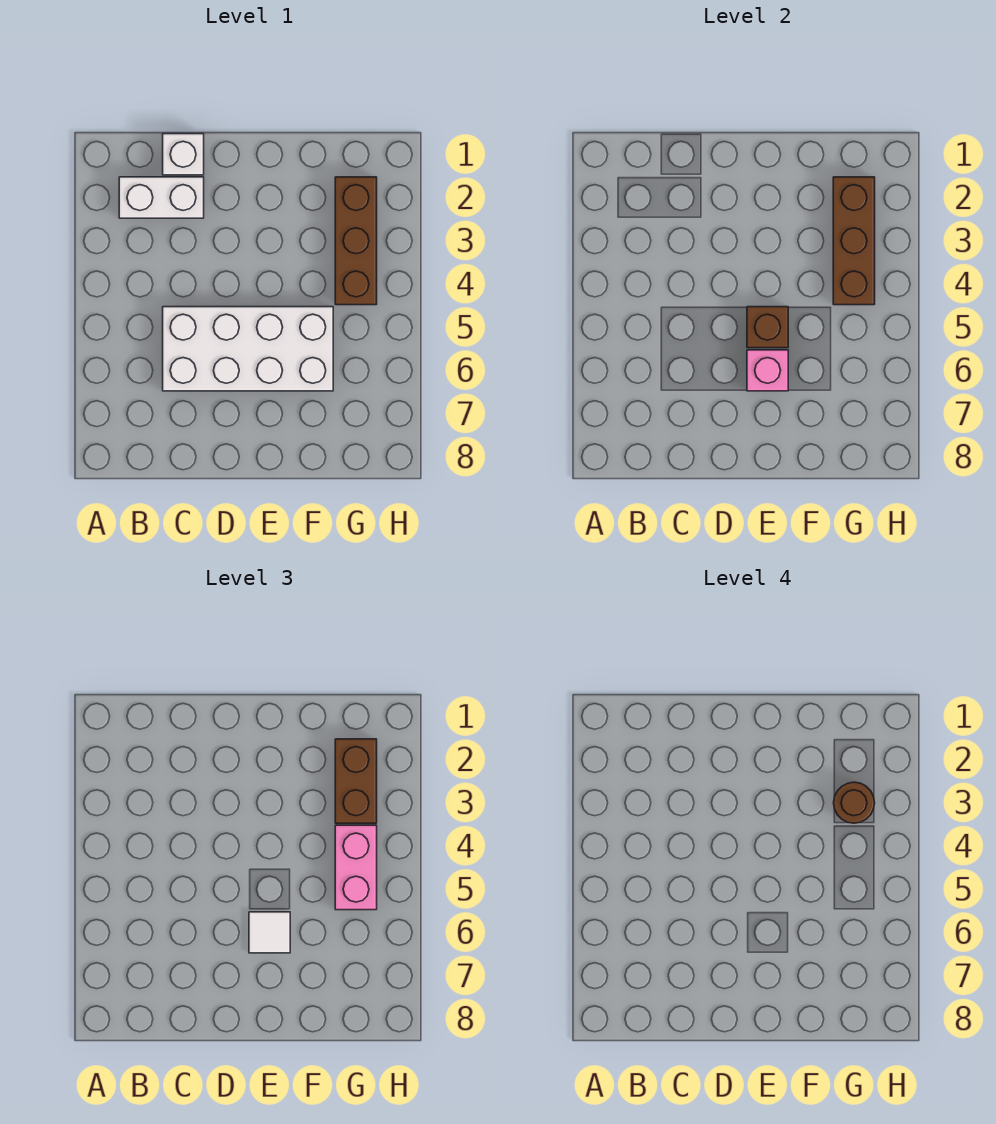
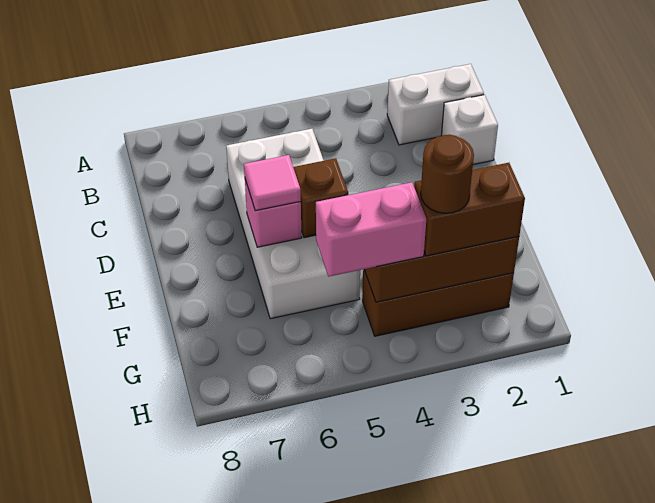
white brick B2:C2 level 1 -> white brick B1:B2 level 1
white tile E6 level 3 -> pink tile E6 level 3

